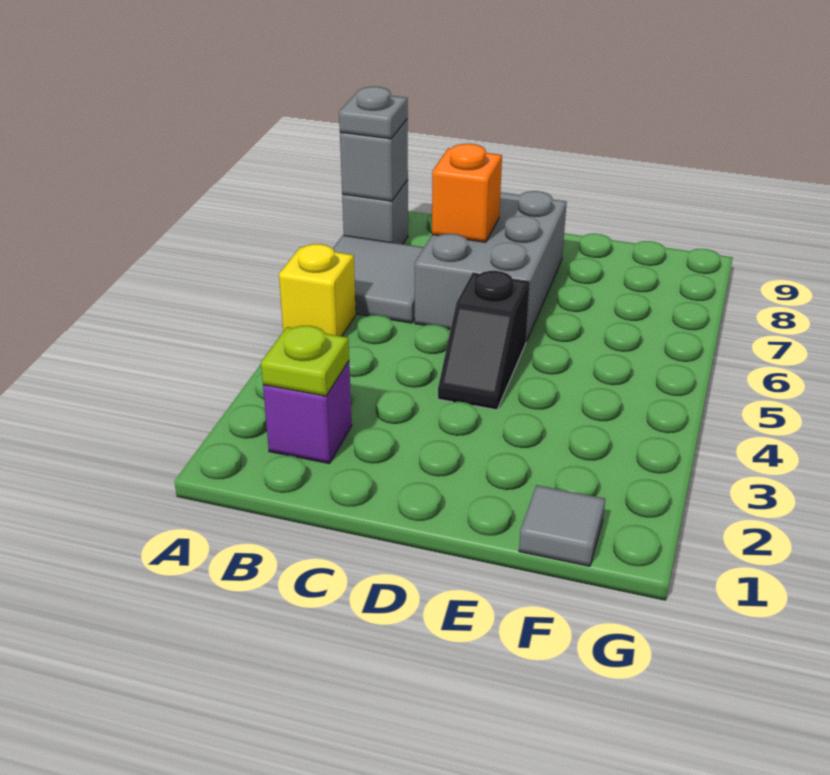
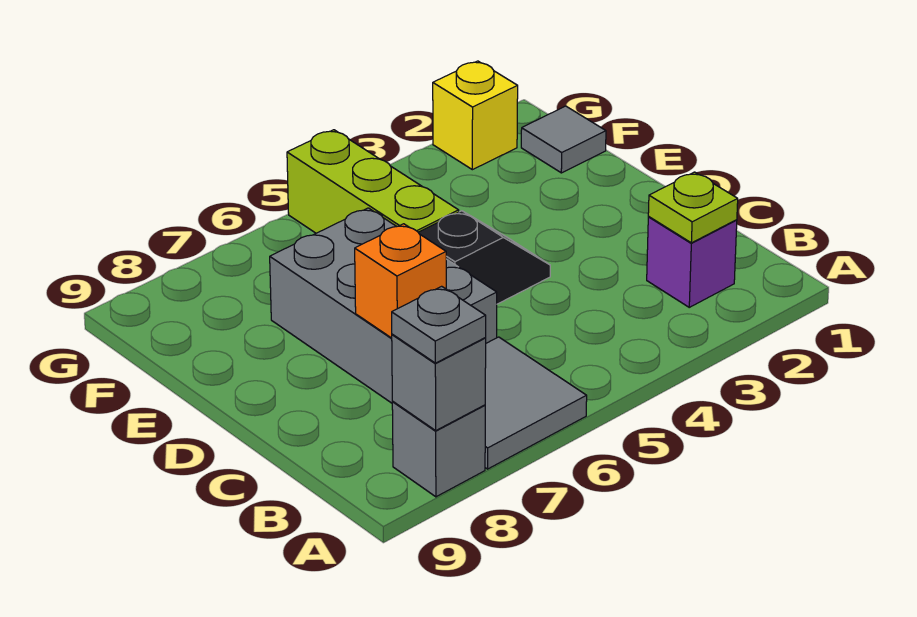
yellow brick A5 level 1 -> yellow brick G2 level 1
grey brick C6:D8 level 1 -> grey brick C6:E7 level 1
none -> lime brick E5:G5 level 1

